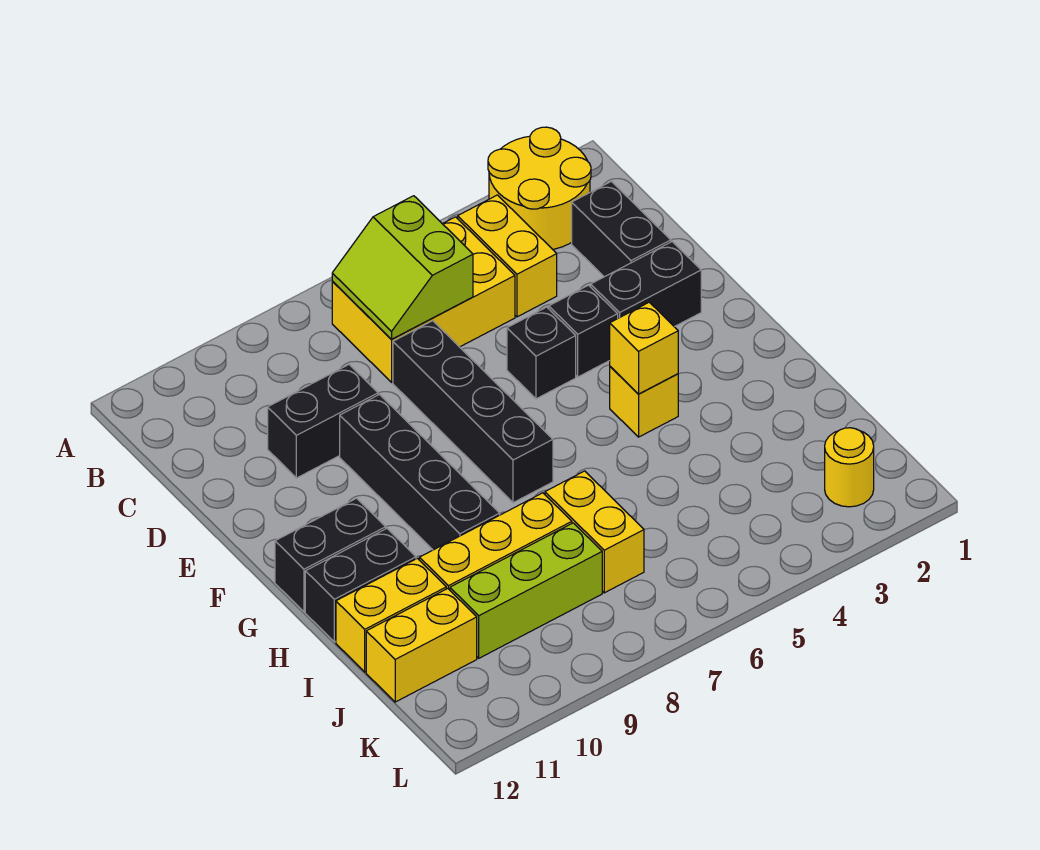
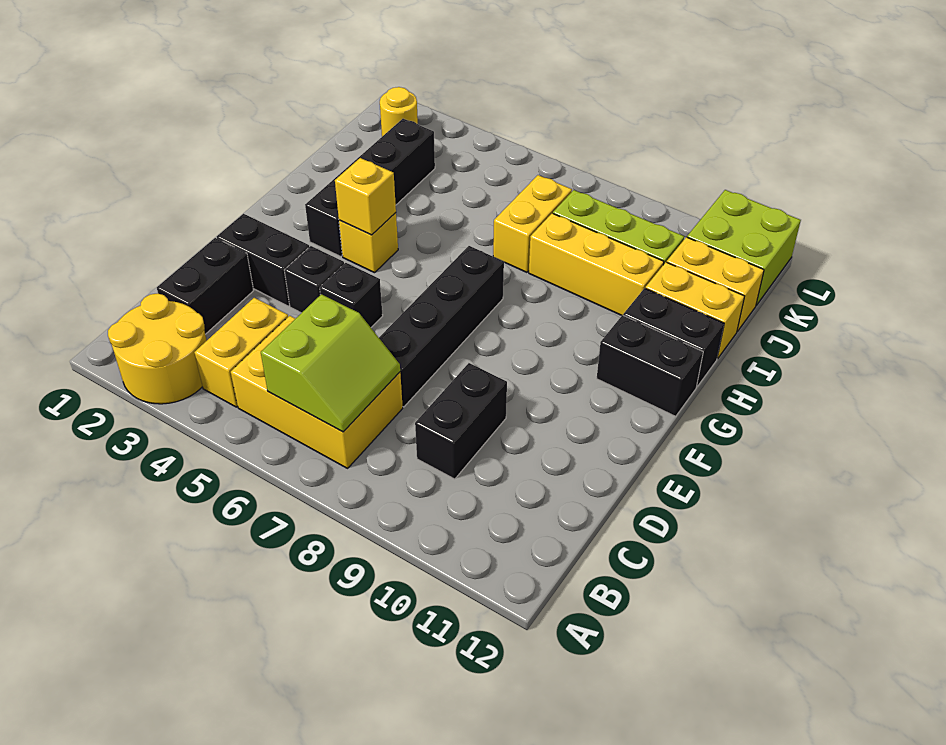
black brick D9:D10 level 1 -> black brick C9:D9 level 1
black brick E9:H9 level 1 -> black brick G3:J3 level 1
none -> lime brick K11:L12 level 1

